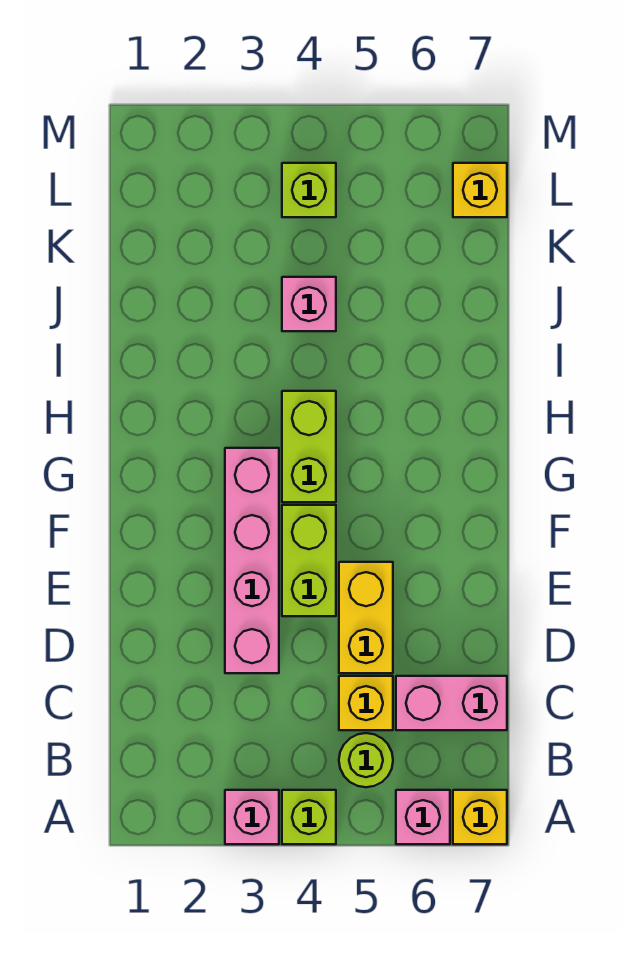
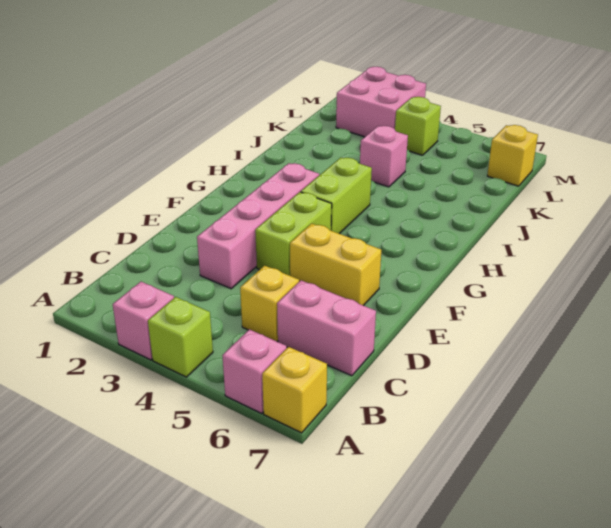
lime round brick B5 level 1 -> none
yellow brick D5:E5 level 1 -> yellow brick E5:E6 level 1
none -> pink brick L2:M3 level 1

